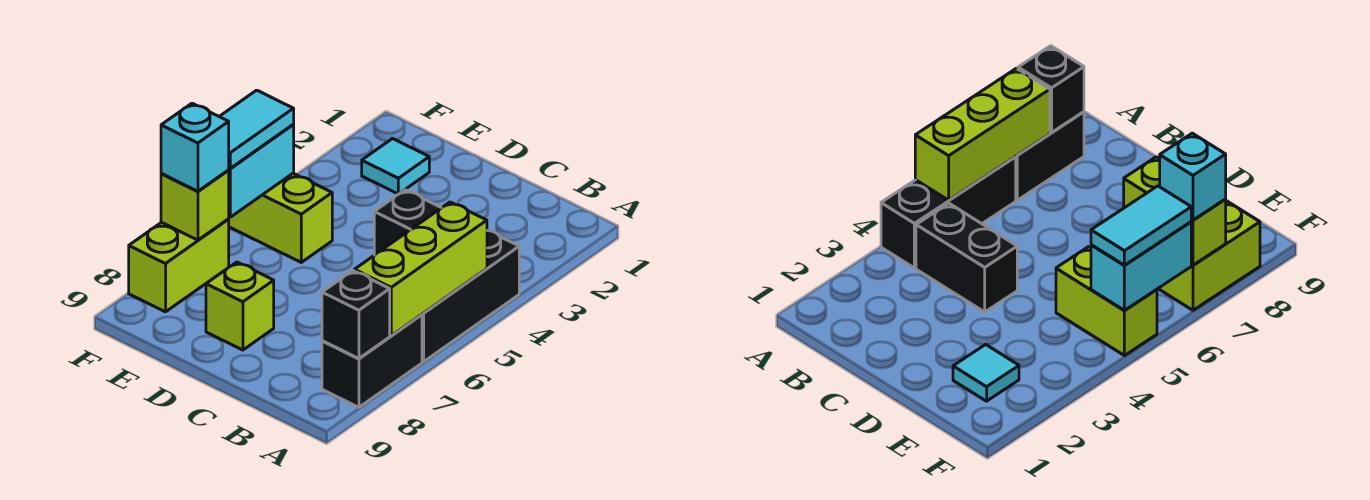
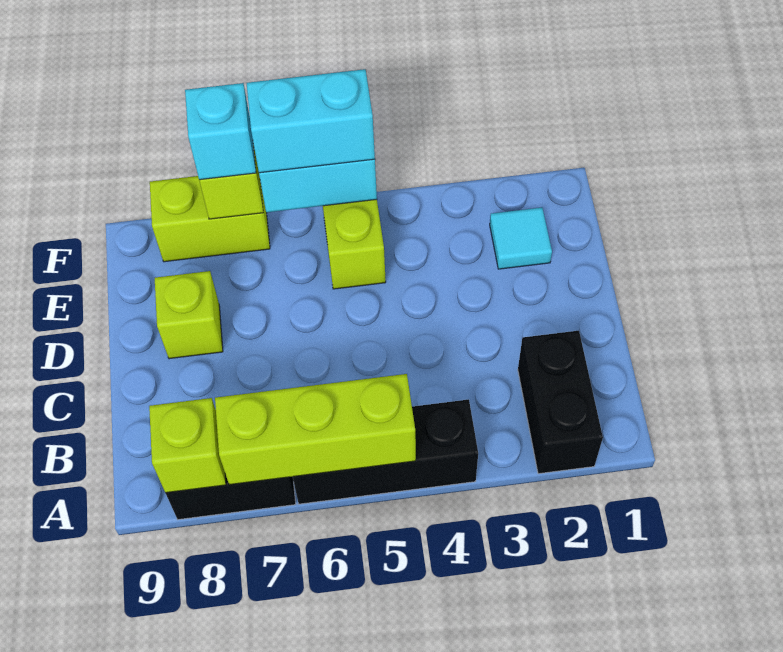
black brick A8 level 2 -> lime brick A8 level 2
black brick B4:C4 level 1 -> black brick A2:B2 level 1
cyan tile F5:F6 level 3 -> cyan brick F5:F6 level 3

